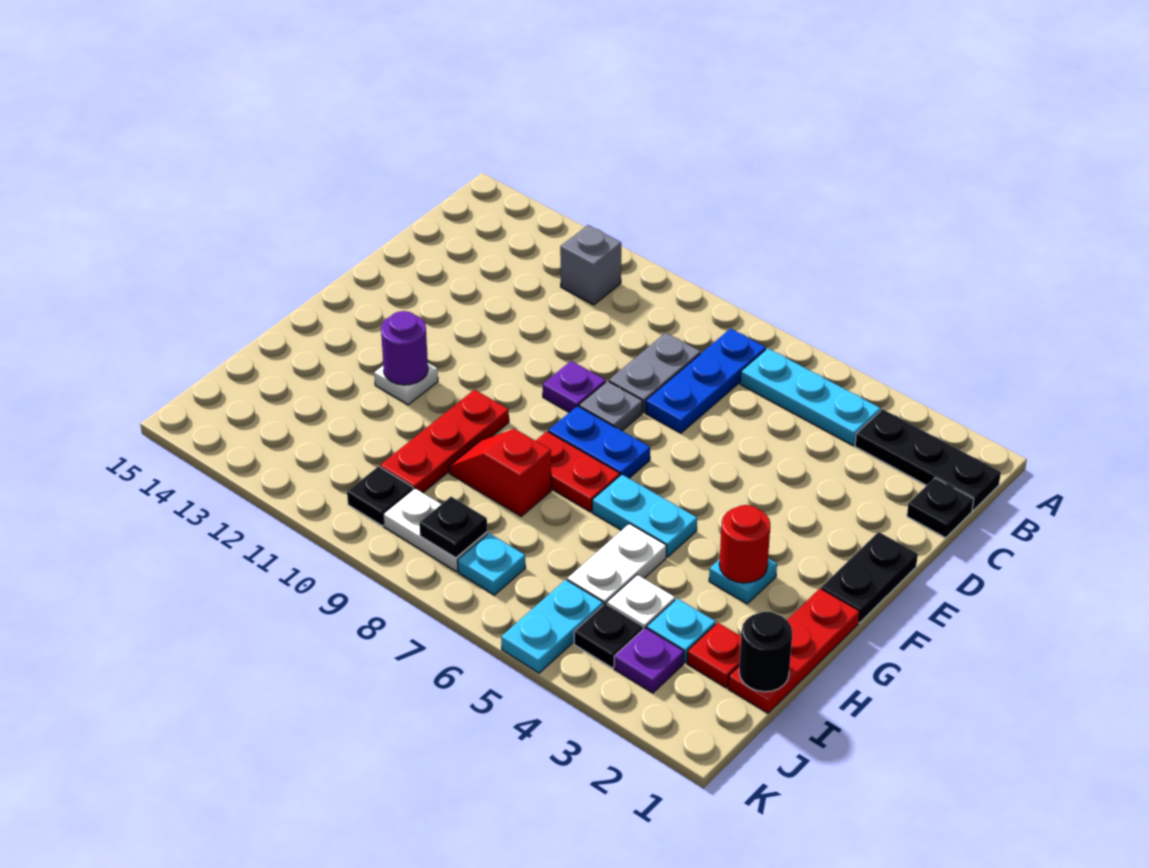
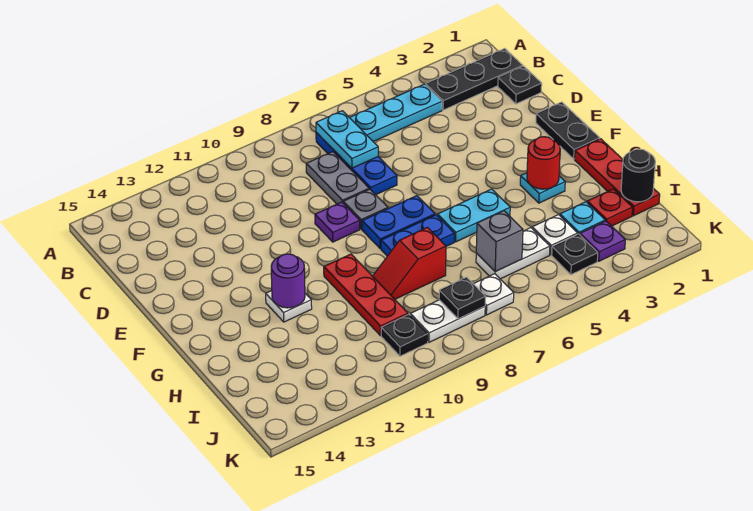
grey brick B11 level 1 -> grey brick I6 level 2
red plate G7:G8 level 1 -> blue plate G7:G8 level 1
white plate H5:I5 level 1 -> white plate I5:I6 level 1
cyan plate J5:K5 level 1 -> cyan plate B7:C7 level 2
cyan plate J7 level 1 -> white plate J7 level 1

